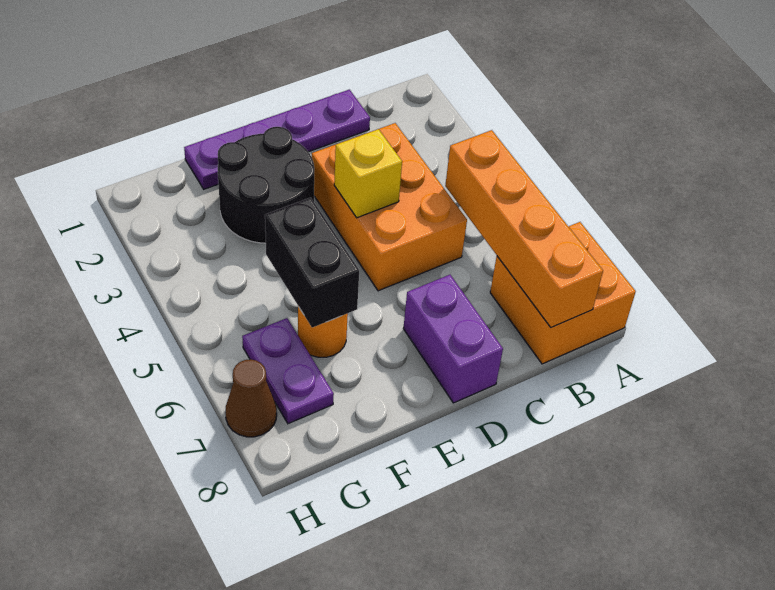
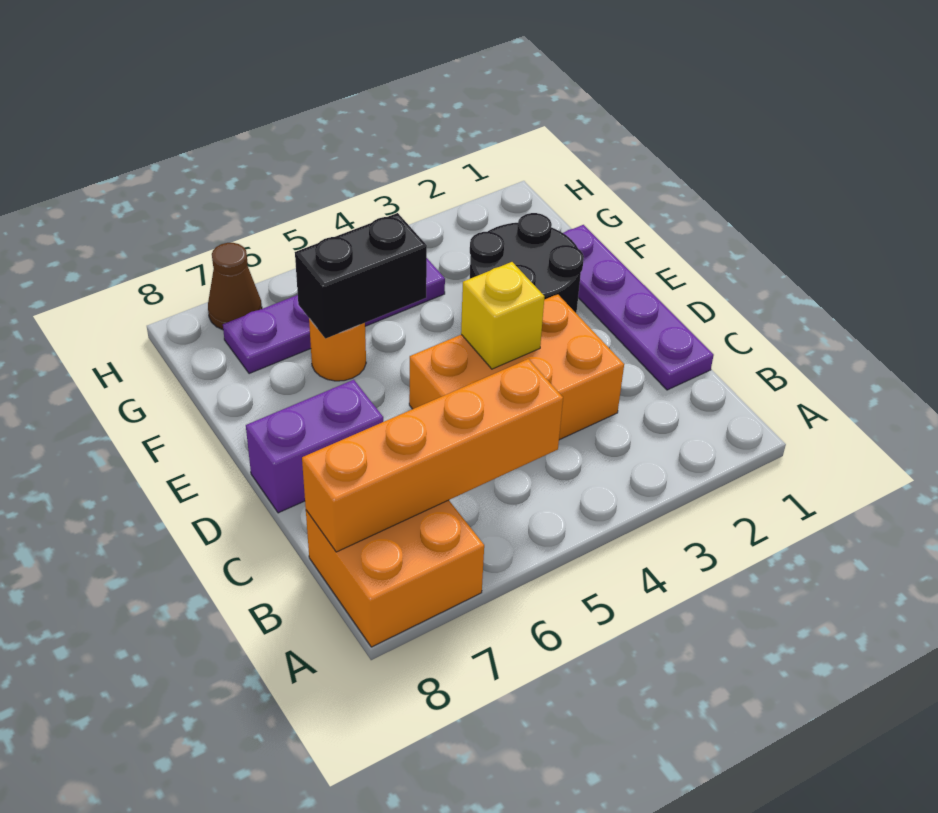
purple plate G6:G7 level 1 -> purple plate G4:G7 level 1

